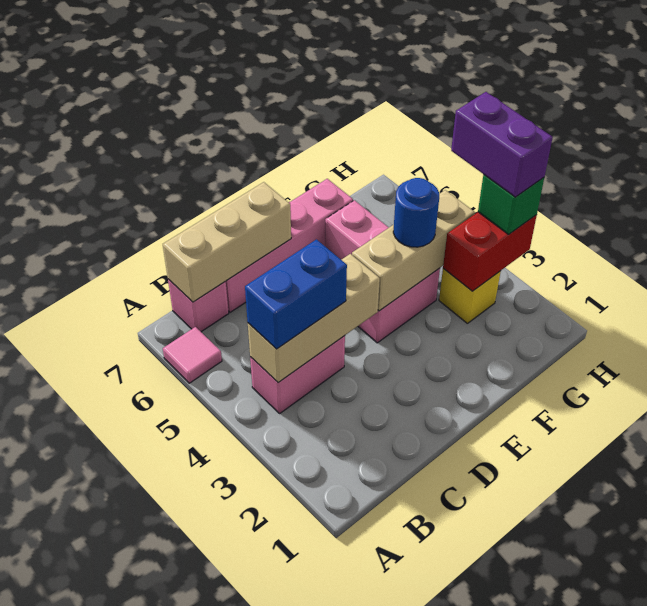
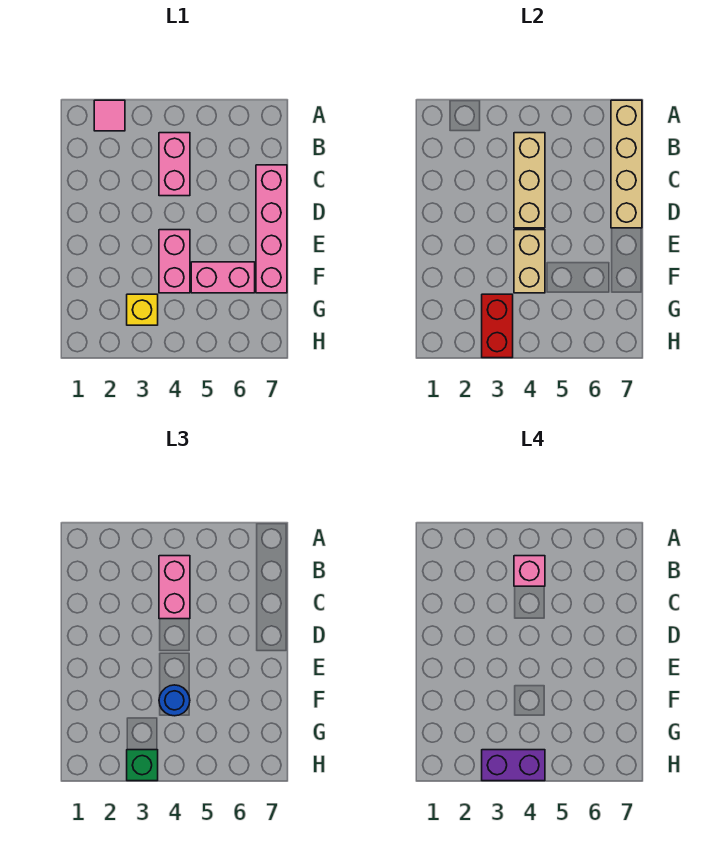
pink tile A6 level 1 -> pink tile A2 level 1
blue brick B4:C4 level 3 -> pink brick B4:C4 level 3
pink brick B7 level 1 -> pink brick B4 level 4
tan brick B7:D7 level 2 -> tan brick A7:D7 level 2
tan brick E4:G4 level 2 -> tan brick E4:F4 level 2

